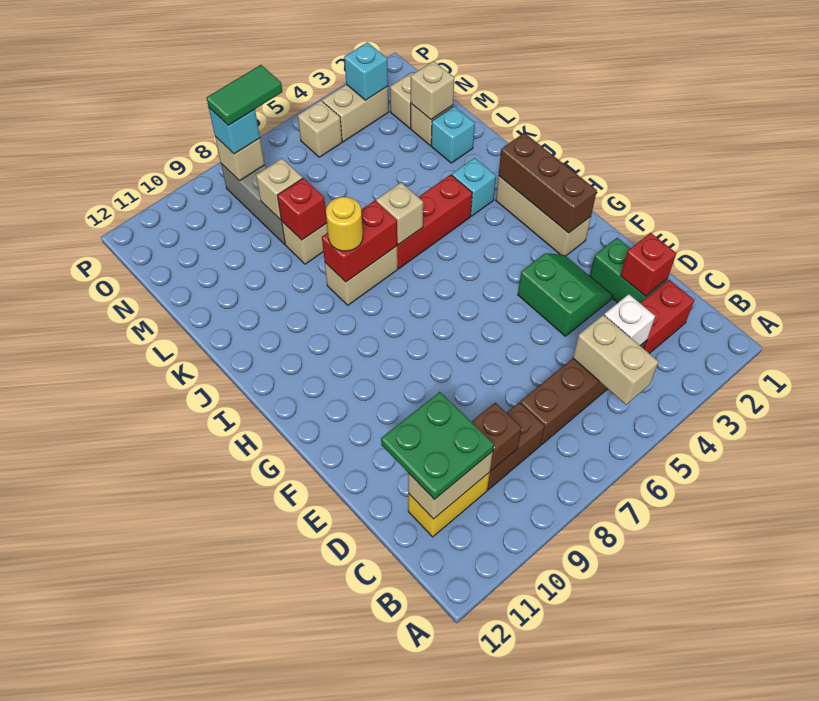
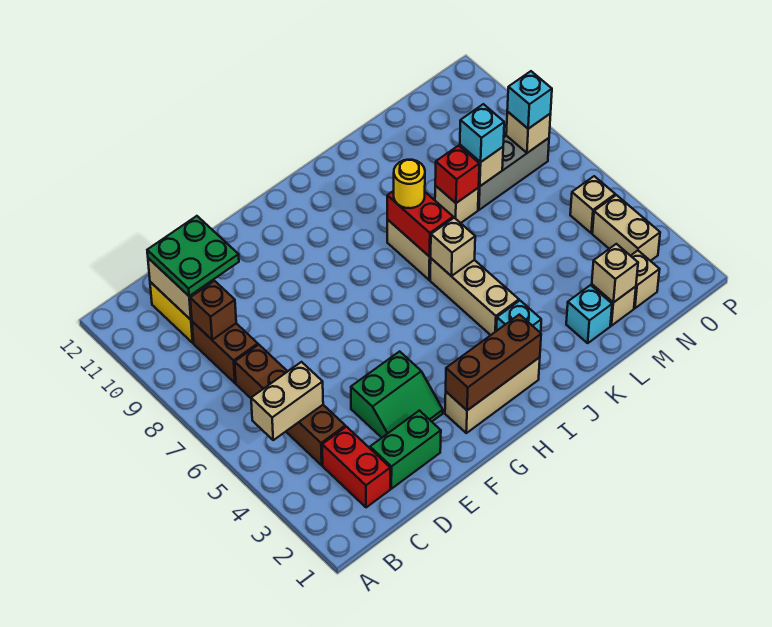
white brick C4 level 2 -> none
red brick D2 level 2 -> none
red brick J4:J6 level 1 -> tan brick J4:J6 level 1
cyan brick O3 level 2 -> cyan brick M8 level 3
green tile O7:O8 level 4 -> none

